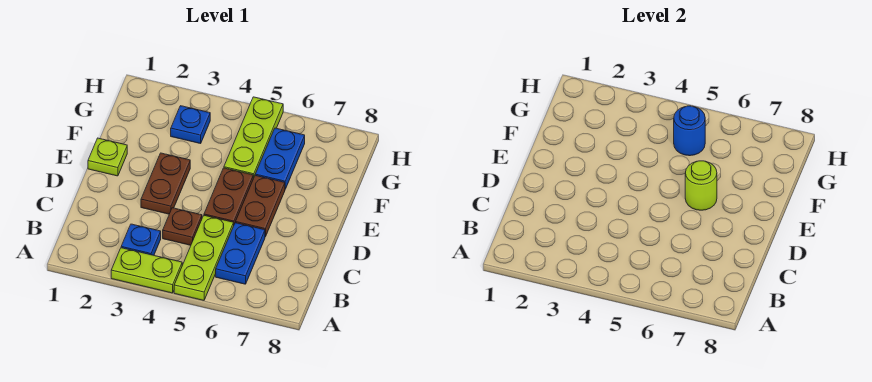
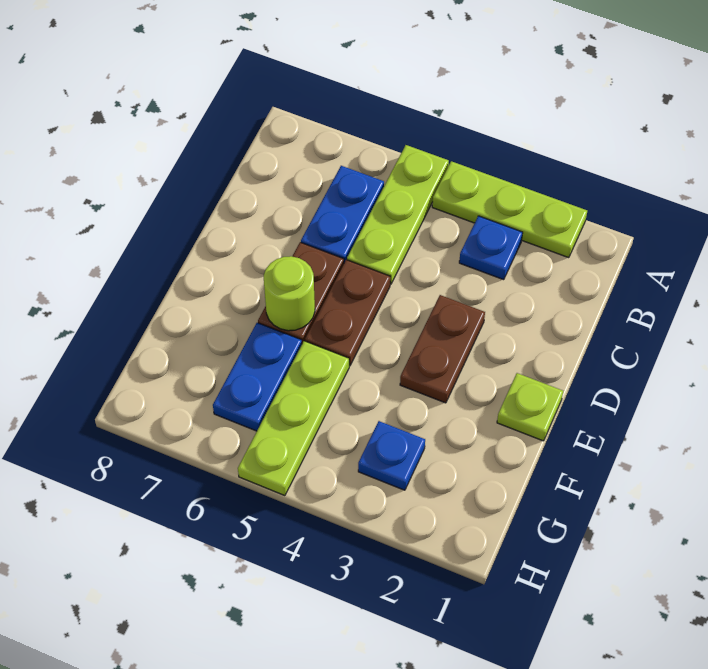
lime plate A3:A4 level 1 -> lime plate A2:A4 level 1
brown plate C4 level 1 -> none
blue round brick G5 level 2 -> none

